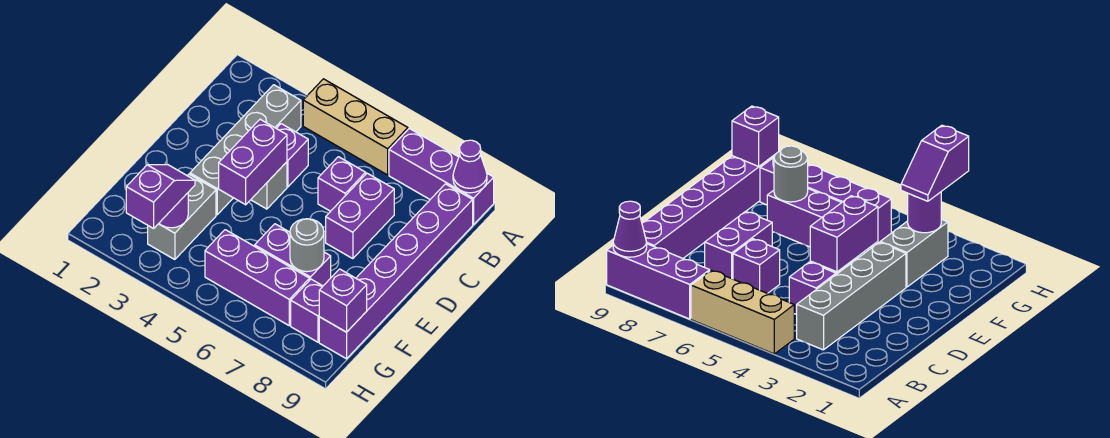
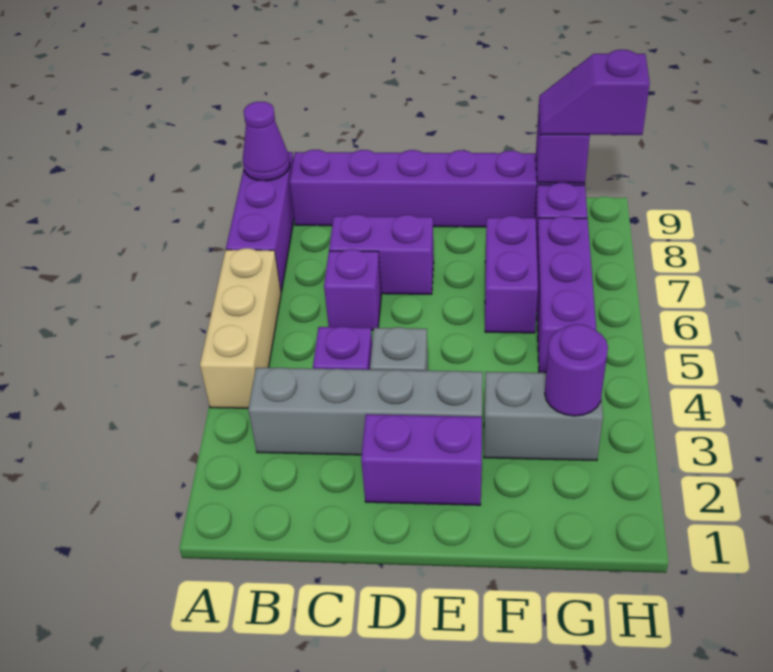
purple brick D4:E4 level 2 -> purple brick D2:E2 level 1
grey round brick F7 level 2 -> none
purple slope G3:H3 level 3 top H -> purple slope G9:H9 level 3 top H

